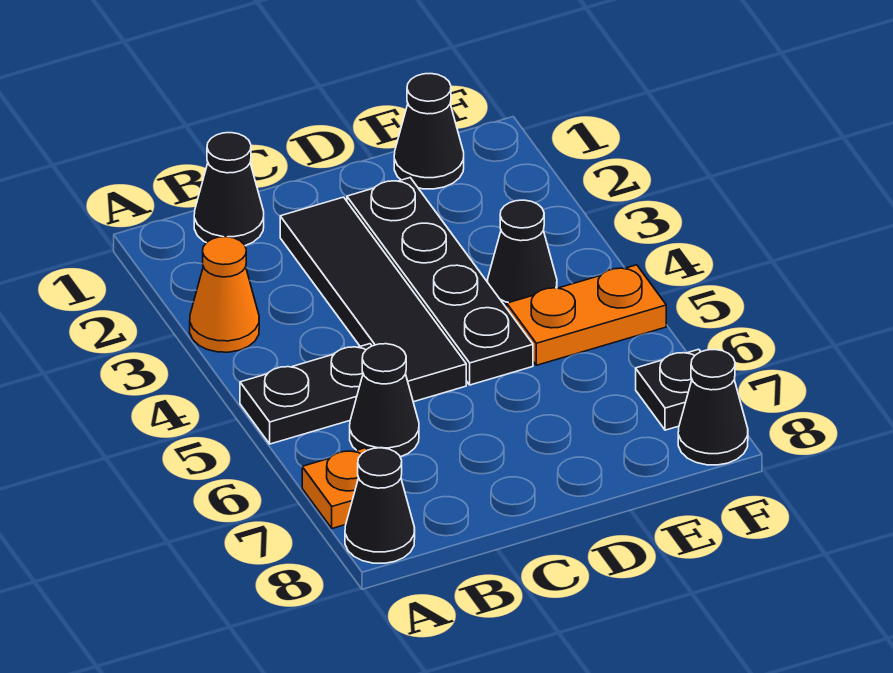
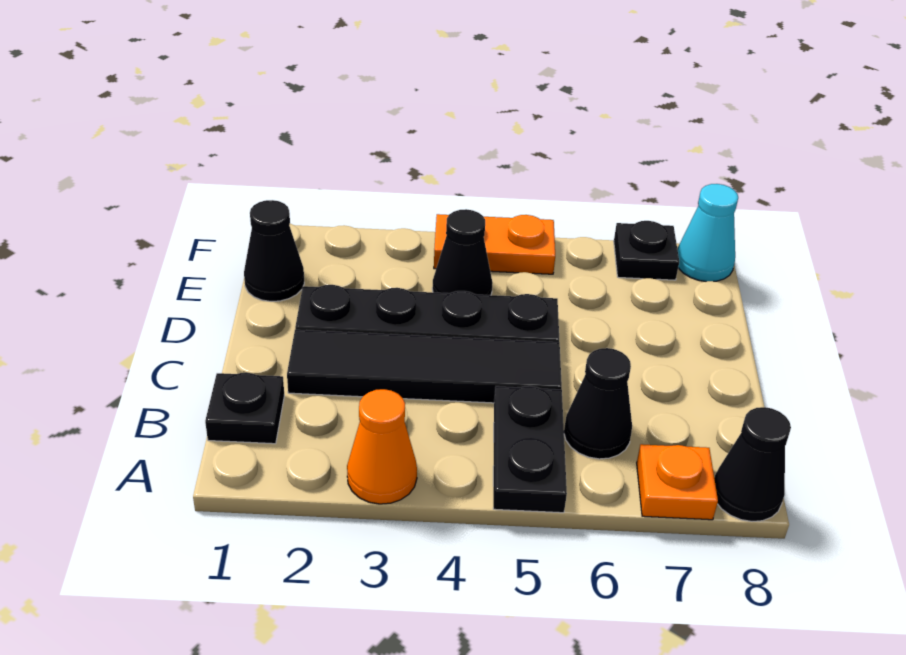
black cone B1 level 1 -> black plate B1 level 1
orange plate E5:F5 level 1 -> orange plate F4:F5 level 1
black cone F8 level 1 -> cyan cone F8 level 1

